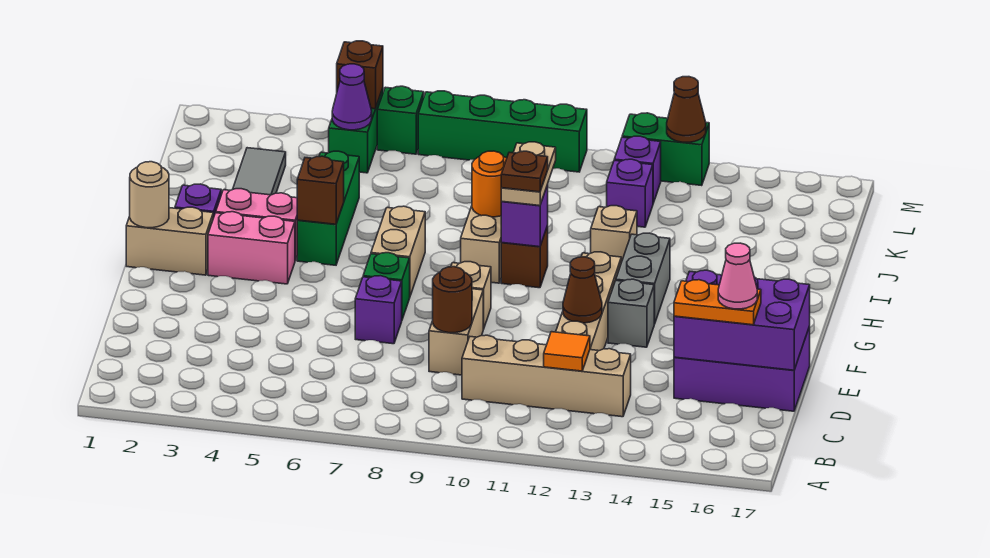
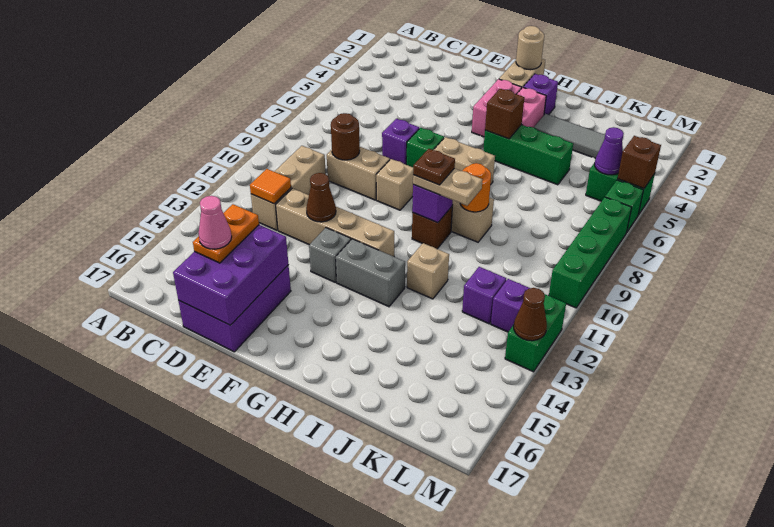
tan brick C10:C13 level 1 -> tan brick C10:C12 level 1

